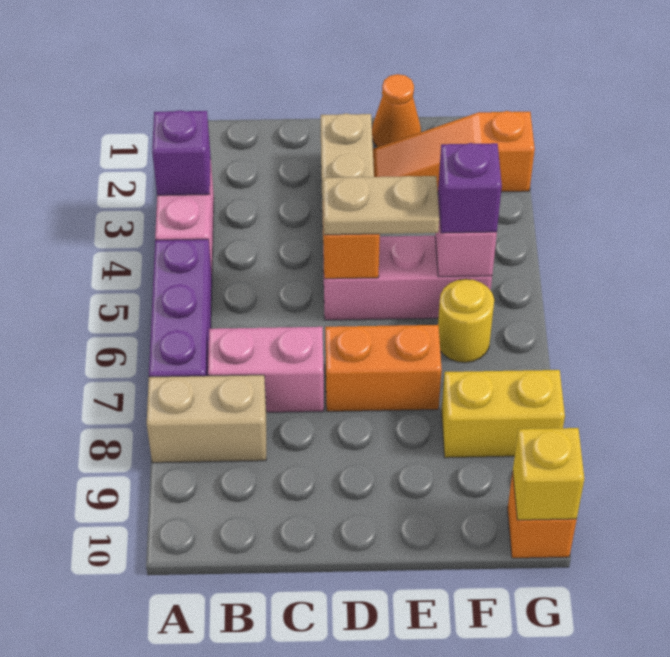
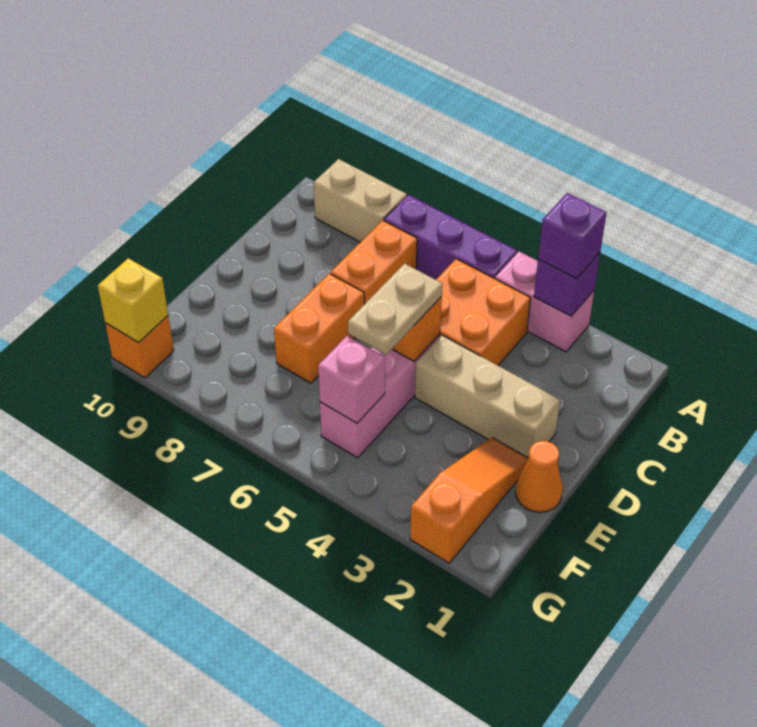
tan brick A8:B8 level 1 -> tan brick A8:A9 level 1
none -> orange brick B4:C5 level 1
pink brick B7:C7 level 1 -> orange brick B7:C7 level 1
purple brick F5 level 3 -> purple brick A3 level 3
yellow round brick F6 level 1 -> none
yellow brick F8:G8 level 1 -> none

